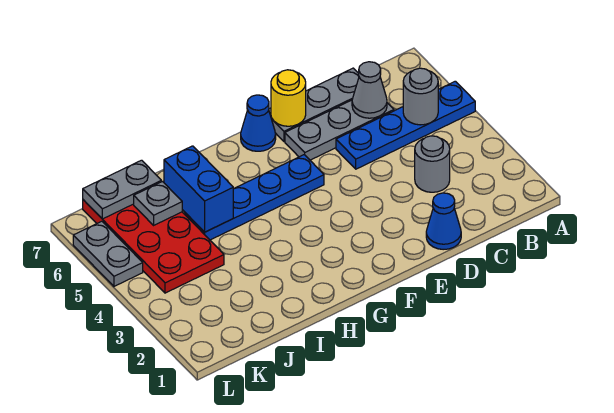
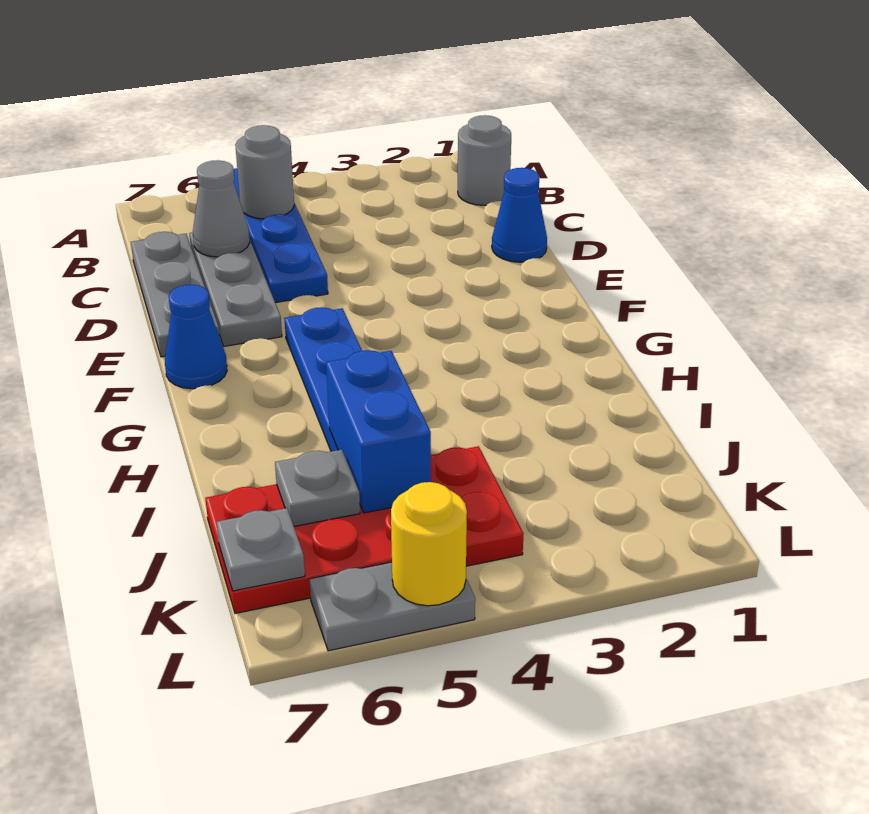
grey round brick C3 level 1 -> grey round brick B1 level 1
yellow round brick E7 level 2 -> yellow round brick L5 level 2
blue brick I5:I6 level 2 -> blue brick I5:J5 level 2
grey plate J7:K7 level 2 -> grey plate K7 level 2

